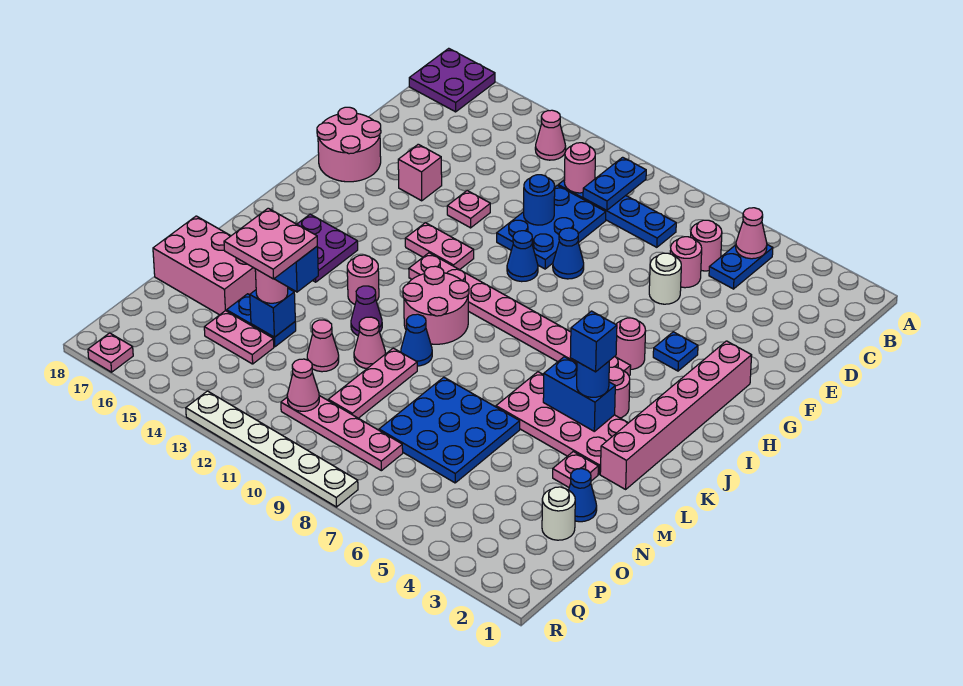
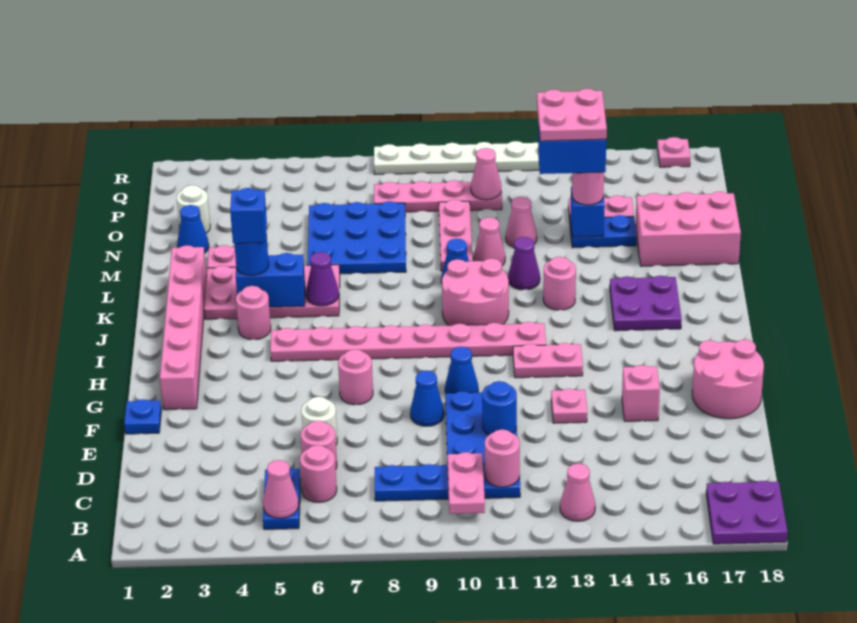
blue plate B10:C10 level 2 -> pink plate B10:C10 level 2
blue plate G4 level 1 -> blue plate F1 level 1
pink round brick H5 level 1 -> pink round brick G7 level 1
none -> purple cone K6 level 2

